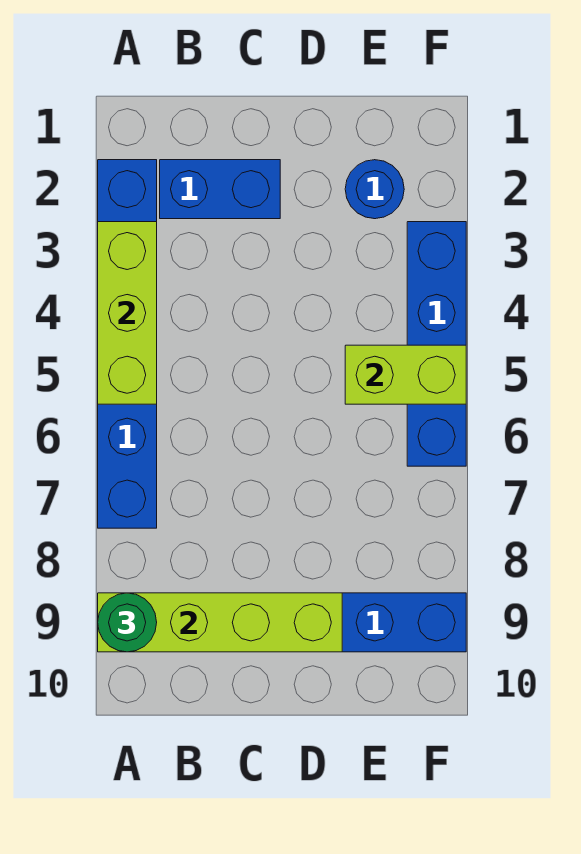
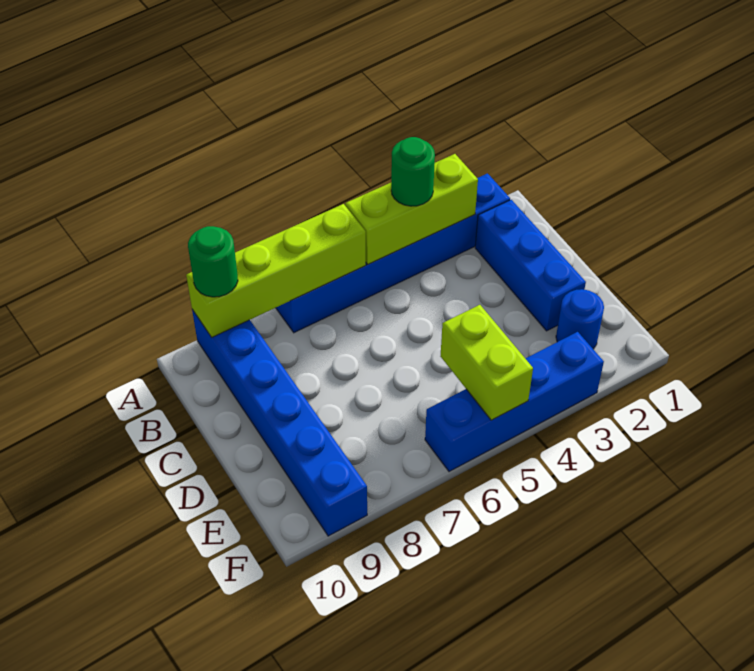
none -> green round brick A4 level 3
lime brick A9:D9 level 2 -> lime brick A6:A9 level 2
blue brick B2:C2 level 1 -> blue brick B2:D2 level 1

